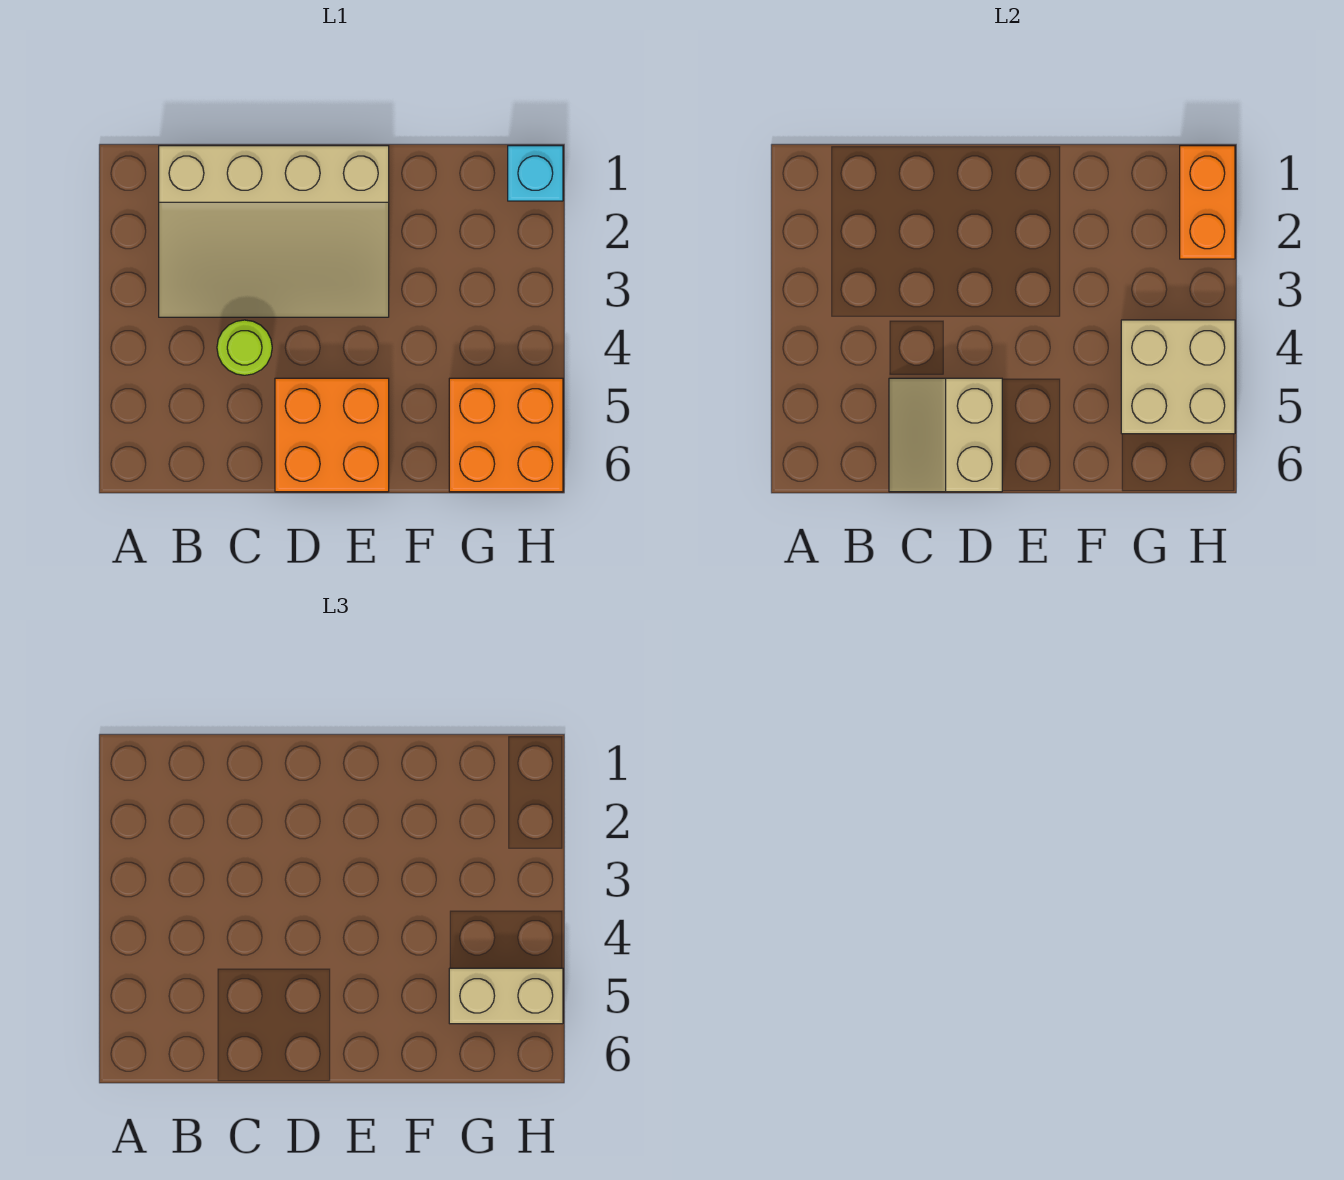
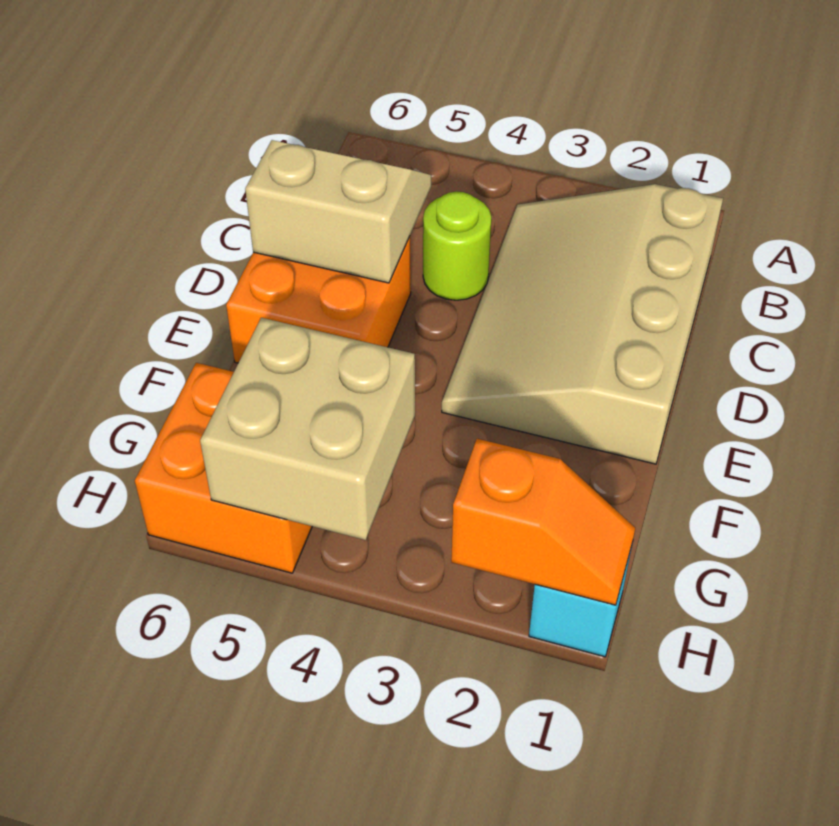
tan brick G5:H5 level 3 -> none
orange brick H1:H2 level 2 -> orange slope H1:H2 level 2 top 2

